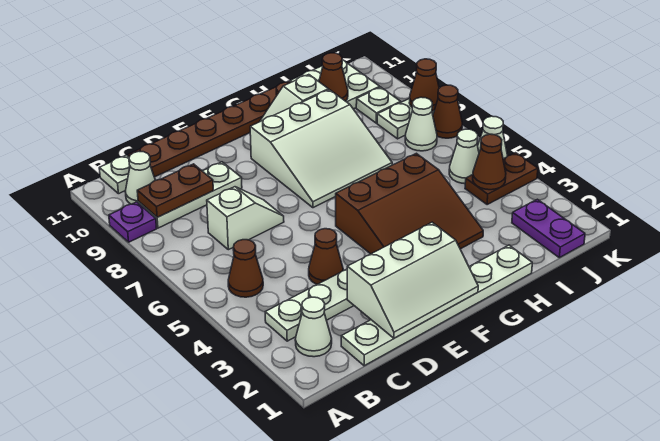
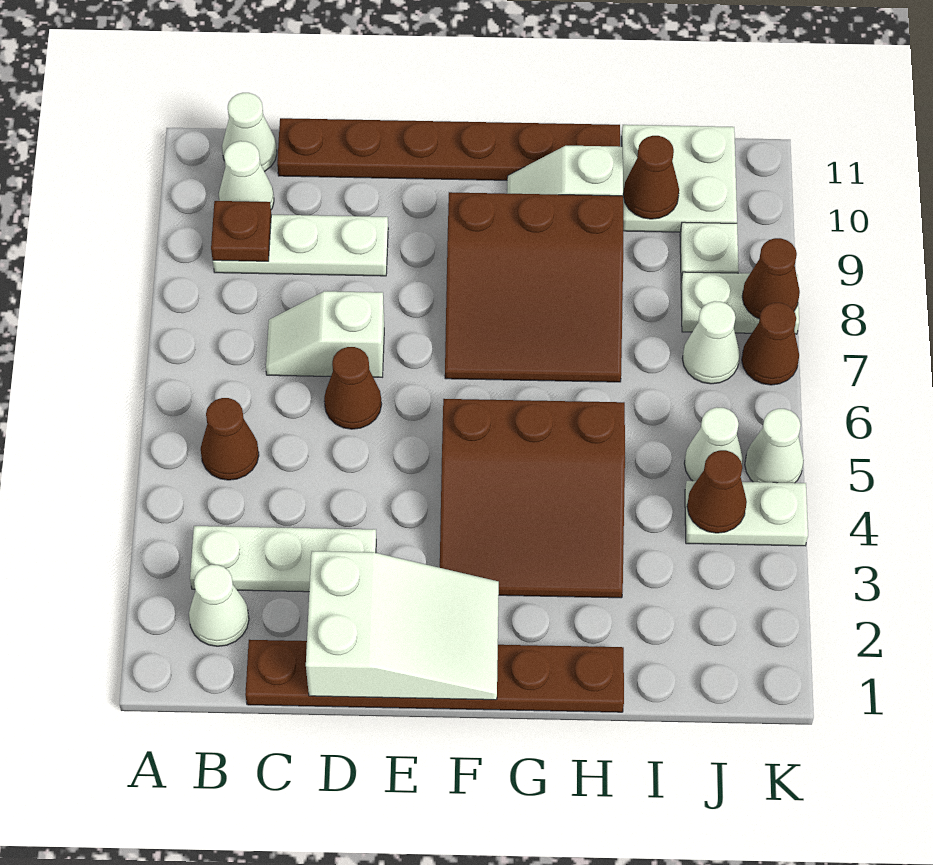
purple plate A9 level 1 -> none
brown plate B9:C9 level 2 -> brown plate B9 level 2
white plate B11 level 1 -> white cone B11 level 1
white plate C1:H1 level 1 -> brown plate C1:H1 level 1
white slope C7:D7 level 1 top C -> white slope C7:D7 level 1 top D
white slope D1:F2 level 2 top 2 -> white slope D1:F2 level 2 top D
brown cone D4 level 1 -> brown cone D6 level 1
white slope F7:H9 level 1 top 9 -> brown slope F7:H9 level 1 top 9
purple plate J1:J2 level 1 -> none
brown plate J4:K4 level 1 -> white plate J4:K4 level 1

